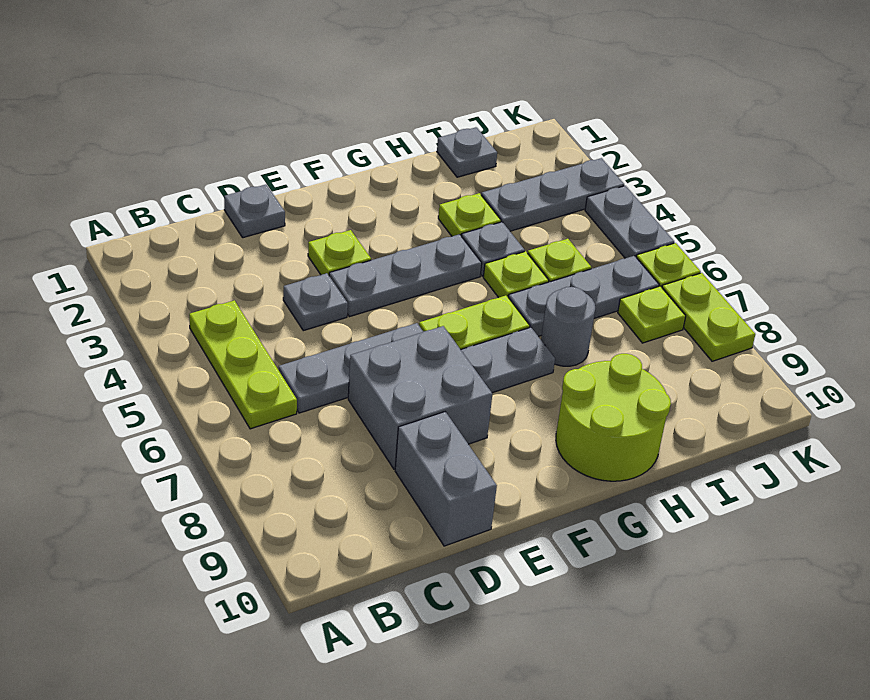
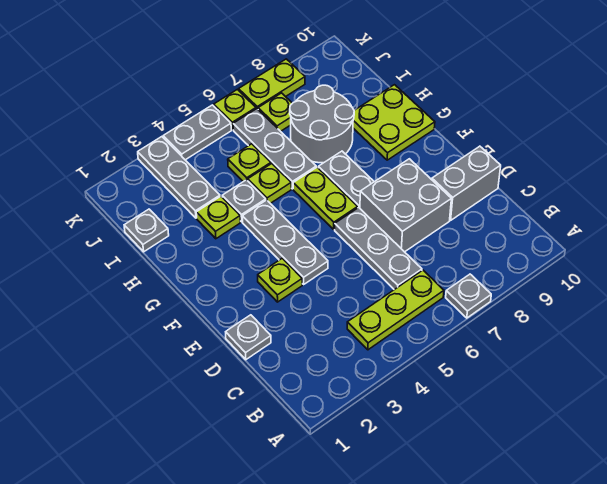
grey plate D4 level 1 -> grey plate A7 level 1
lime round brick G9:H10 level 1 -> lime plate G9:H10 level 1
grey round brick H7 level 1 -> grey round brick H7:I8 level 1

